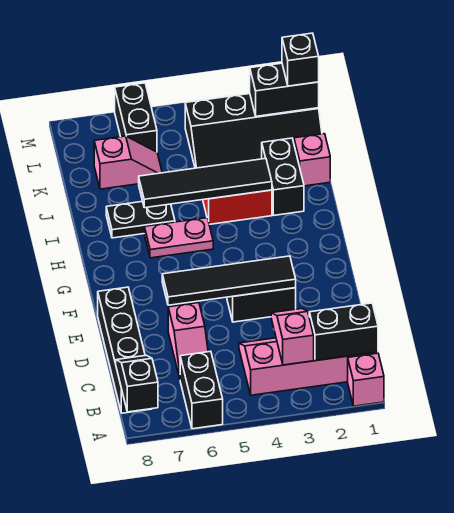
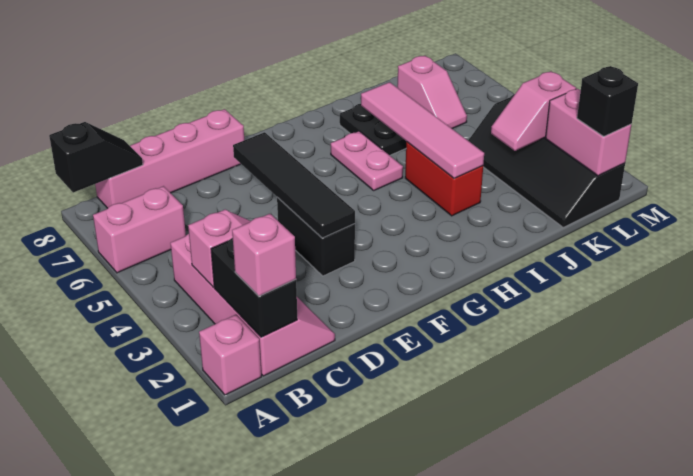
black brick A6:B6 level 1 -> pink brick A6:B6 level 1
black brick B8:E8 level 1 -> pink brick B8:E8 level 1
pink slope C6:D6 level 1 top D -> pink slope K3:L3 level 2 top L
black brick I2:J2 level 1 -> none
black tile I3:I6 level 2 -> pink tile I3:I6 level 2
pink brick J1 level 1 -> pink brick B1 level 3
black brick L1:L2 level 2 -> pink brick L1:L2 level 2
black brick L6:M6 level 1 -> none

